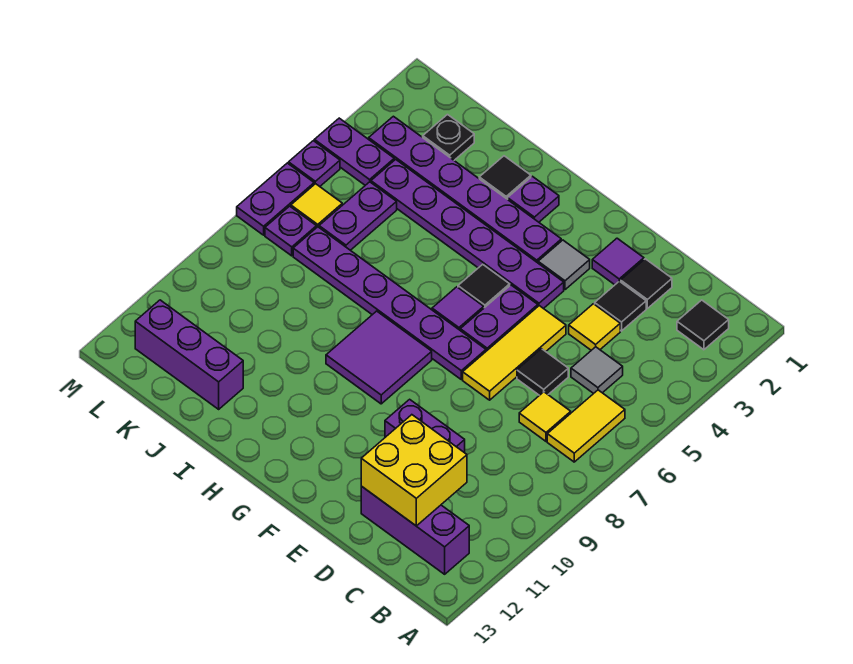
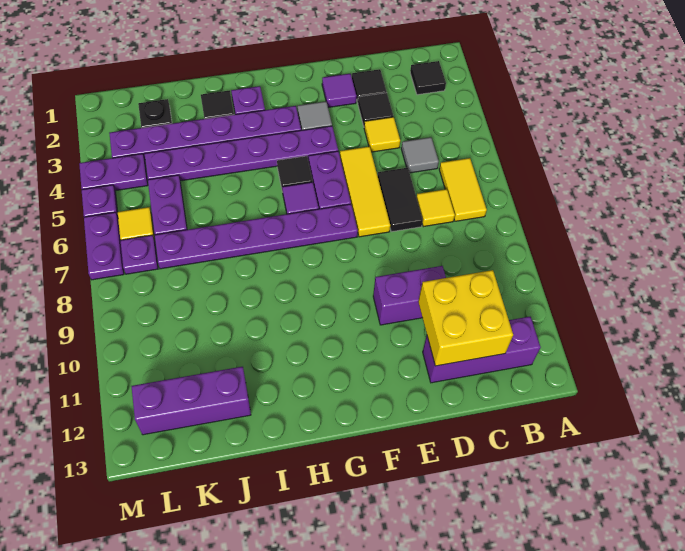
black tile D6 level 1 -> black tile D6:D7 level 1
purple tile G8:H9 level 1 -> none

